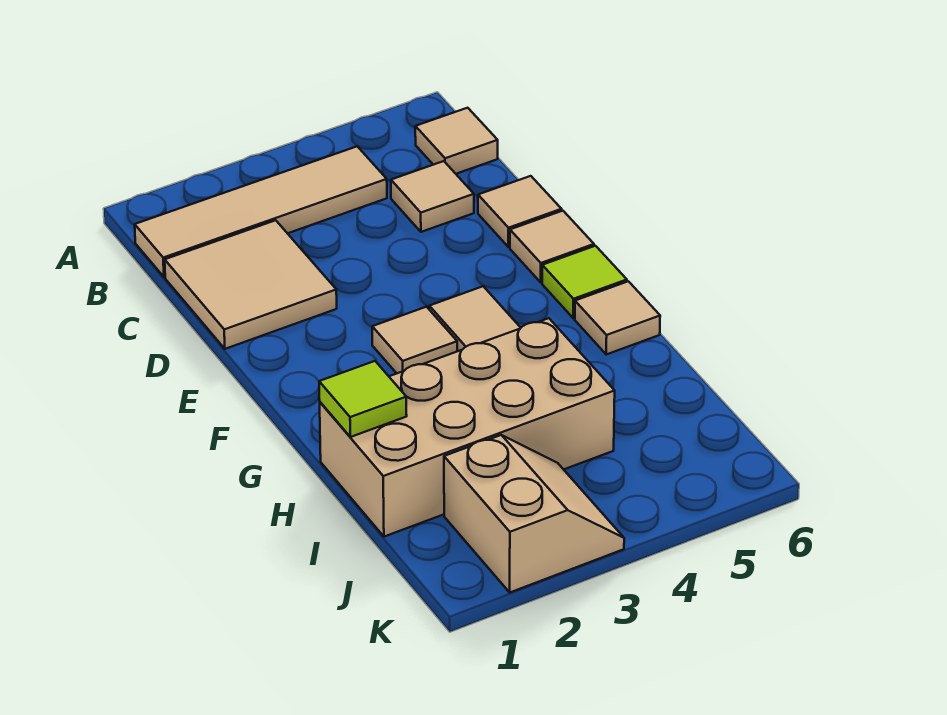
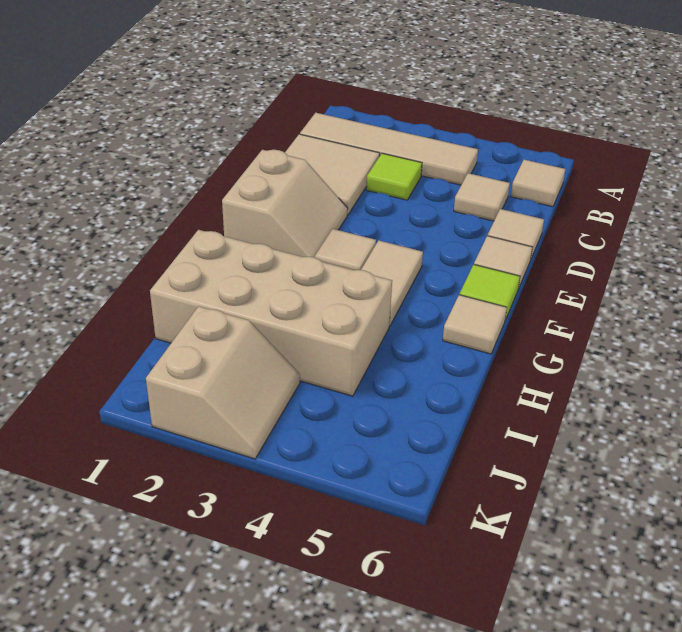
none -> tan slope E1:F2 level 1 top 1
lime tile H1 level 2 -> lime tile C3 level 1

